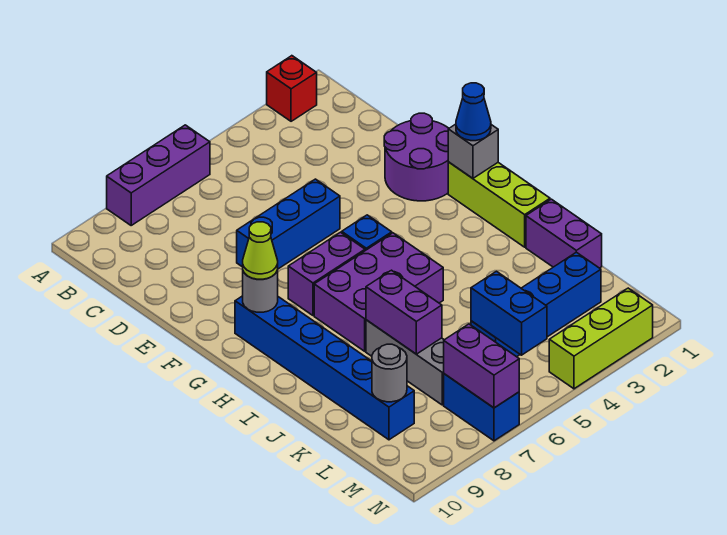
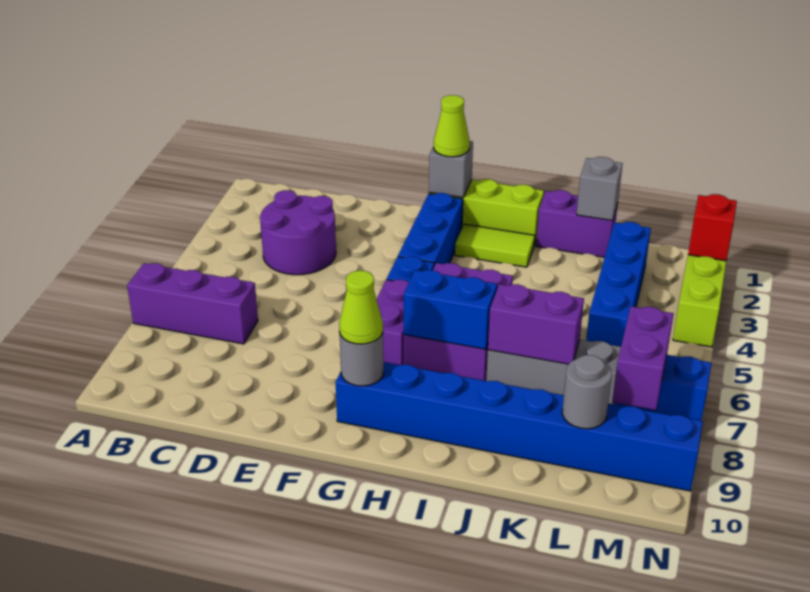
red brick A2 level 1 -> red brick N2 level 2
purple brick A6:A8 level 1 -> purple brick A7:C7 level 1
purple round brick E1:F2 level 1 -> purple round brick C3:D4 level 1
blue brick E5:E7 level 1 -> blue brick G2:G4 level 1
blue cone G1 level 3 -> lime cone G1 level 3
blue brick G9:L9 level 1 -> blue brick G9:N9 level 1
none -> lime tile H2:I2 level 1
none -> grey brick K1 level 2
blue brick L5:M5 level 2 -> blue brick H7:I7 level 2
purple brick M7:N7 level 2 -> purple brick M7:M8 level 2

